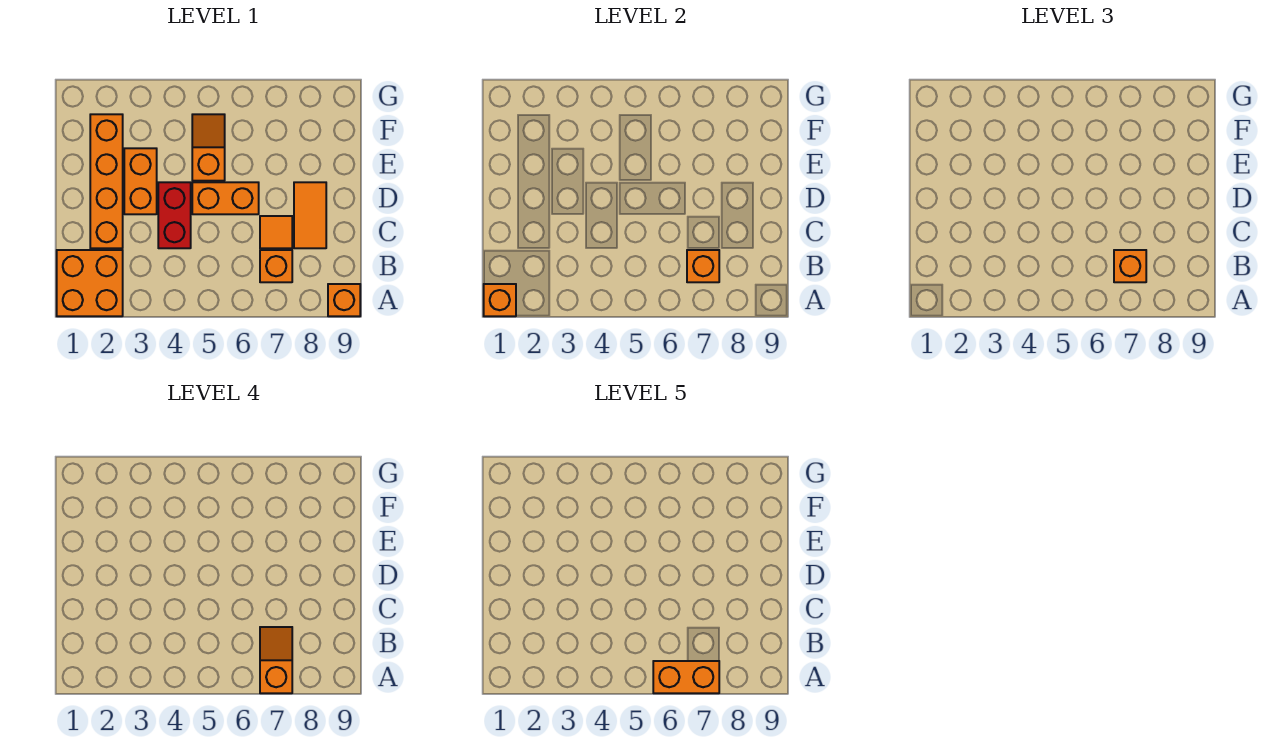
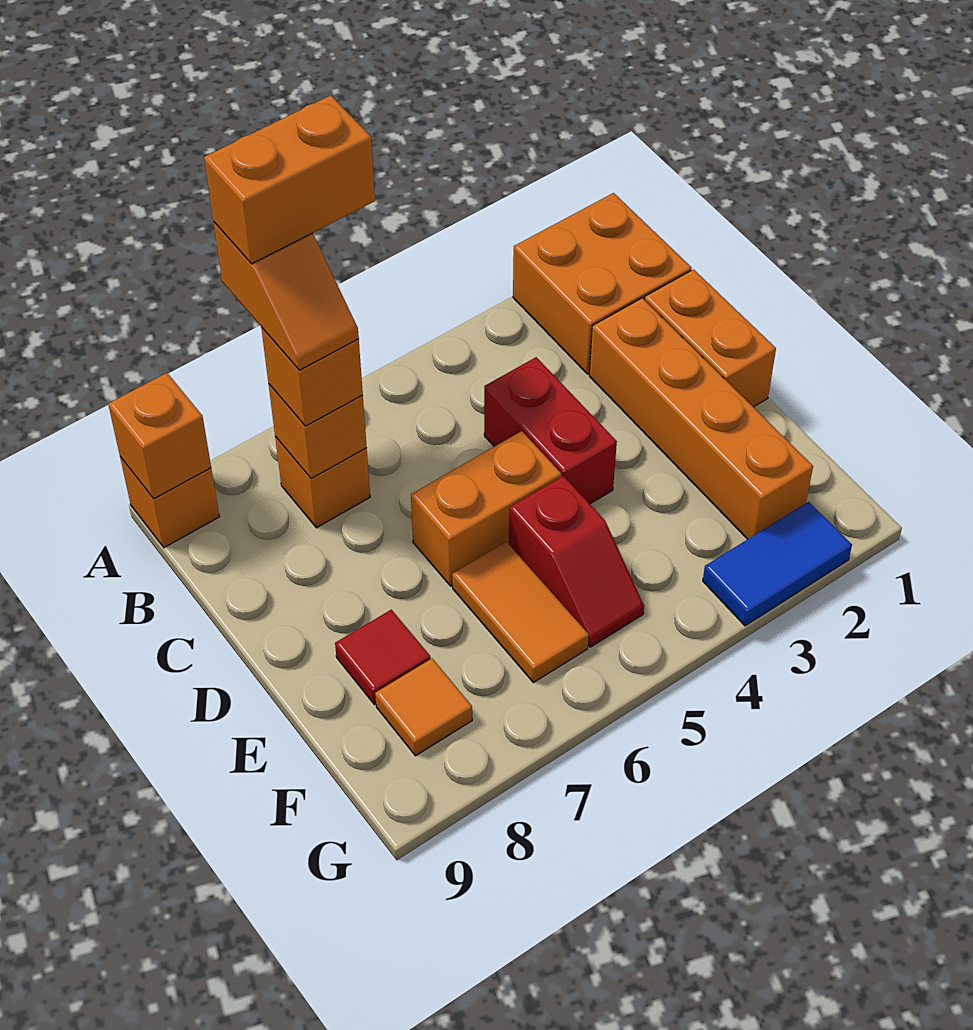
orange brick A1 level 2 -> orange brick A9 level 2
orange tile C7 level 1 -> orange tile F8 level 1
orange tile C8:D8 level 1 -> orange tile E6:F6 level 1
orange brick D3:E3 level 1 -> orange brick C1:D1 level 1
orange slope E5:F5 level 1 top E -> red slope E5:F5 level 1 top E
none -> red tile E8 level 1
none -> blue tile G2:G3 level 1

